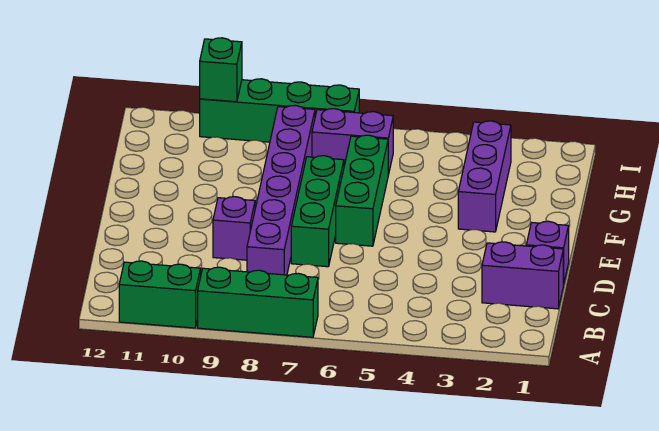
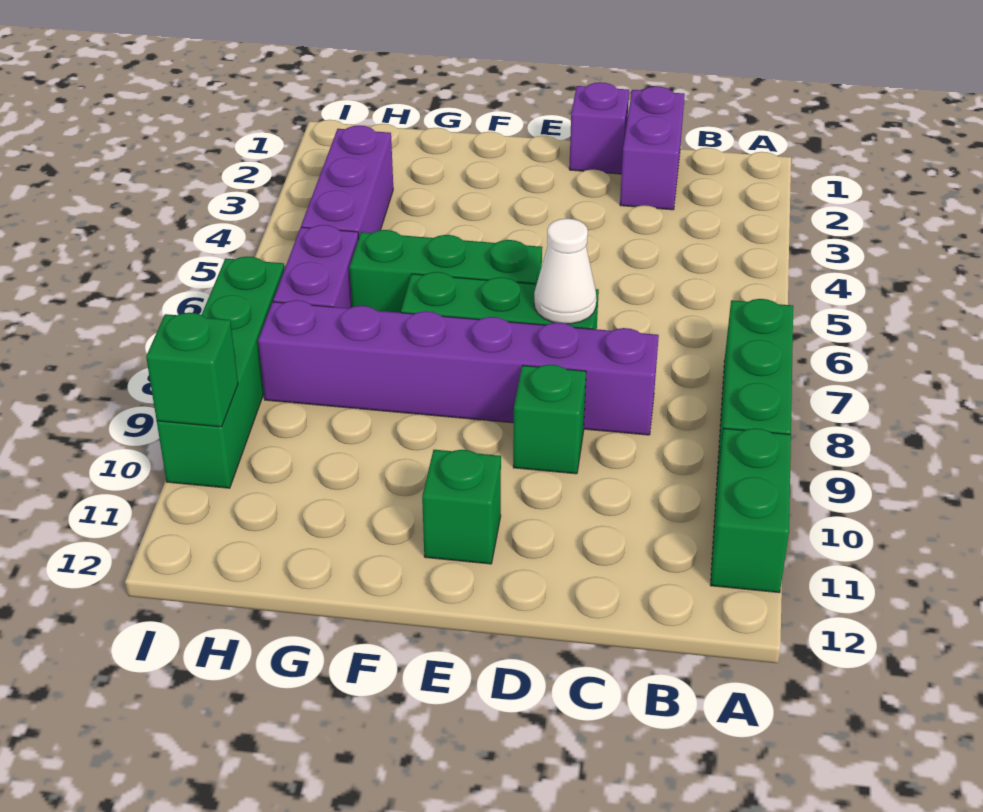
none -> white cone D7 level 2
purple brick D9 level 1 -> green brick D9 level 1
none -> green brick E11 level 1
purple brick F3:H3 level 1 -> purple brick H3:H5 level 1

